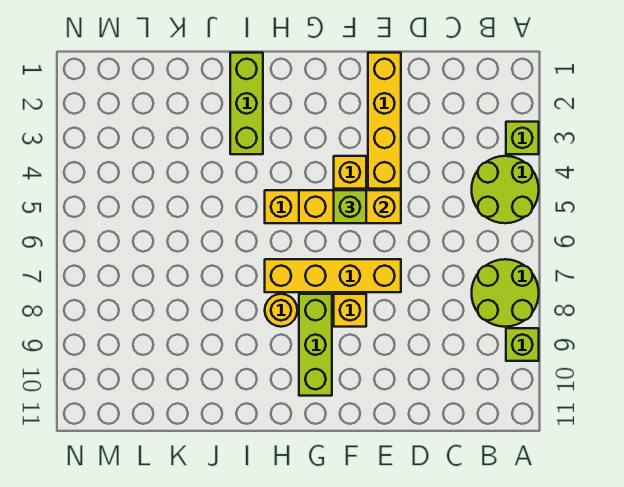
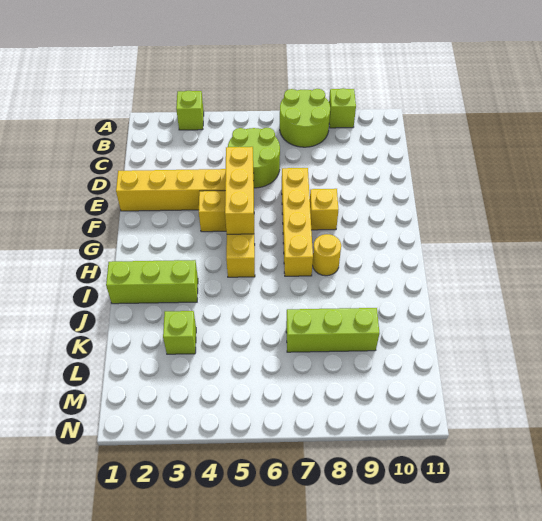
lime round brick A4:B5 level 1 -> lime round brick C5:D6 level 1
lime brick F5 level 3 -> lime brick K3 level 1
lime brick G8:G10 level 1 -> lime brick K7:K9 level 1

